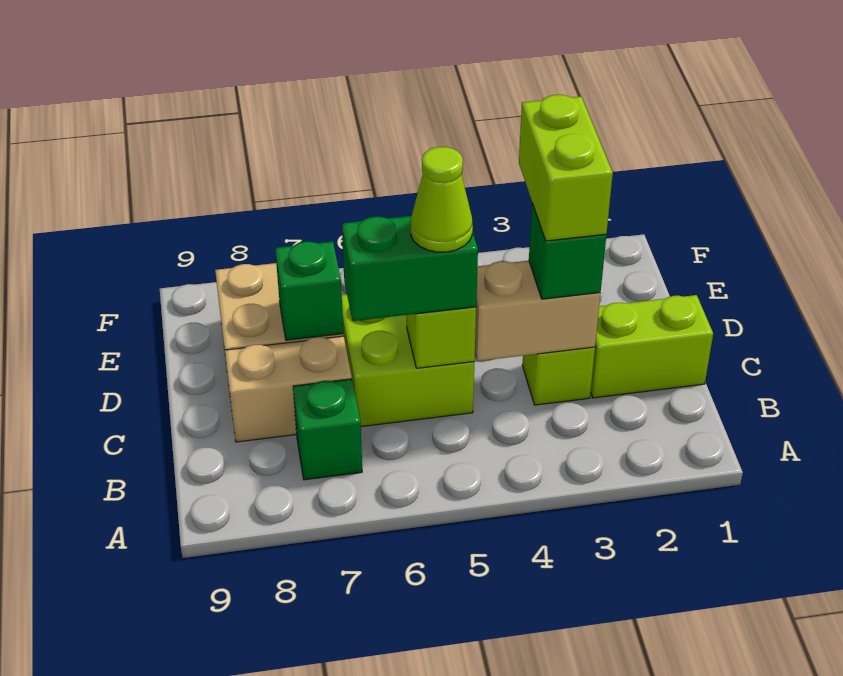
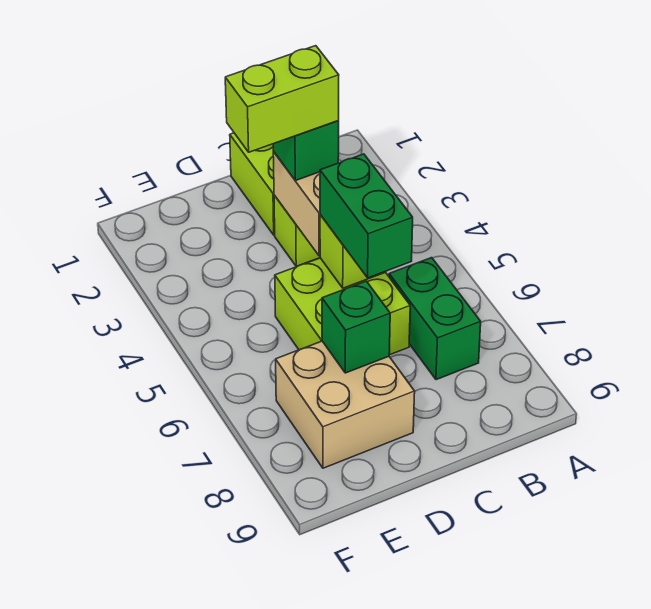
green brick B7 level 1 -> green brick B6:B7 level 1
lime cone C5 level 4 -> none
tan brick C7:C8 level 1 -> none

